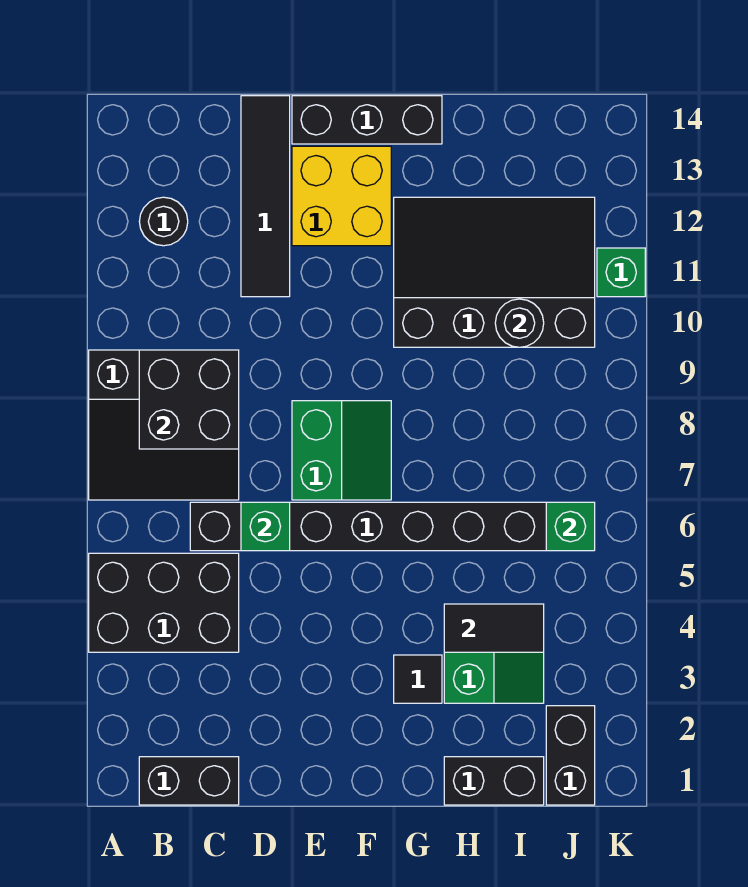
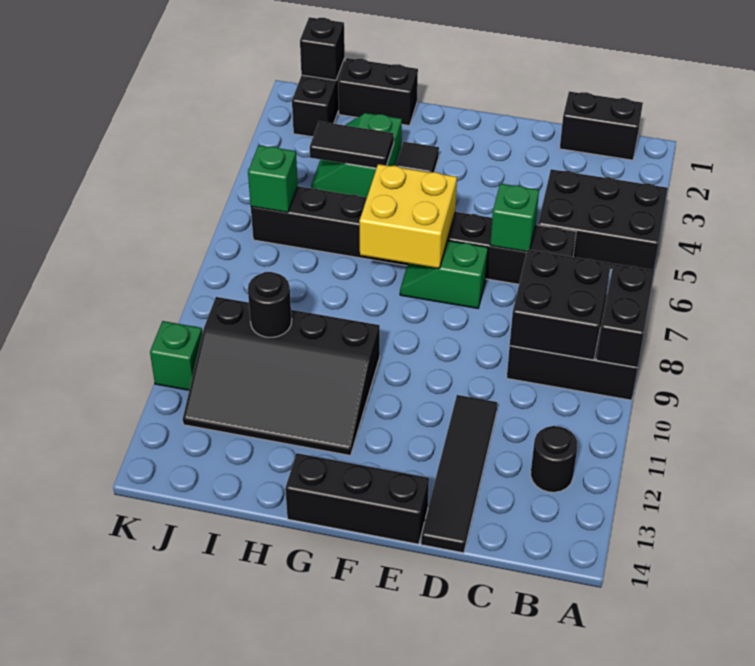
none -> black brick A8:A9 level 2
green slope E7:F8 level 1 top E -> green slope E7:F7 level 1 top E
yellow brick E12:F13 level 1 -> yellow brick F6:G7 level 2
none -> black brick J1 level 2

